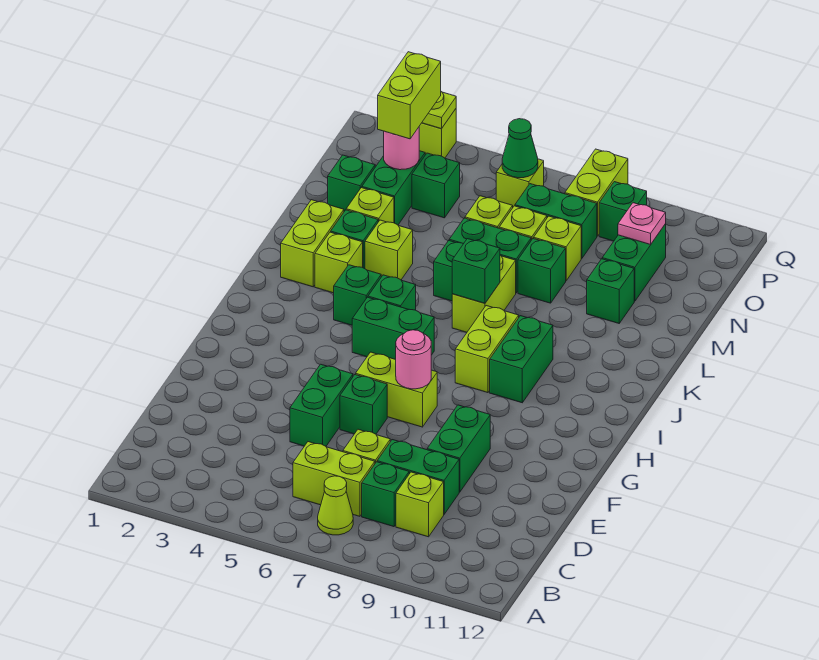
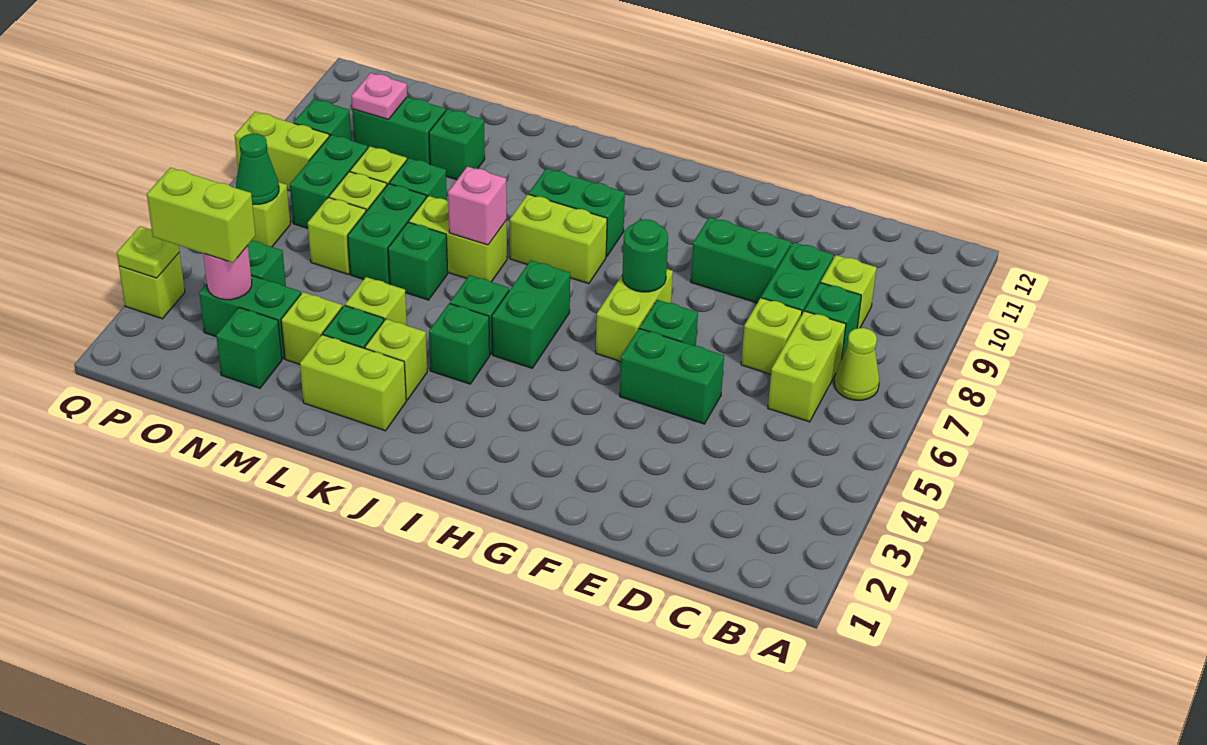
pink round brick G7 level 2 -> green round brick G7 level 2
green brick K7 level 2 -> pink brick K7 level 2

